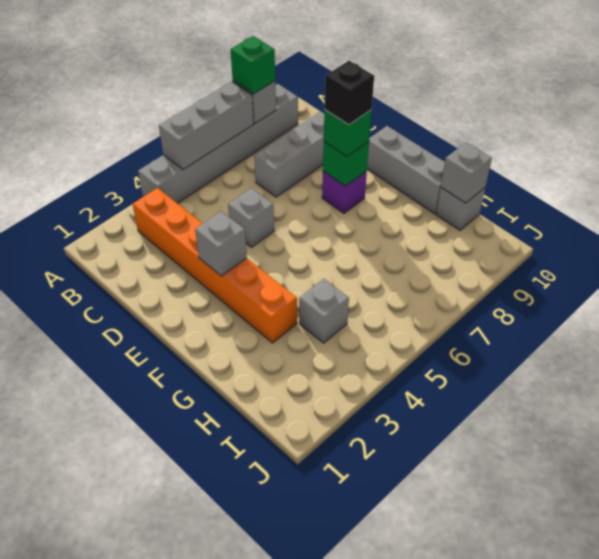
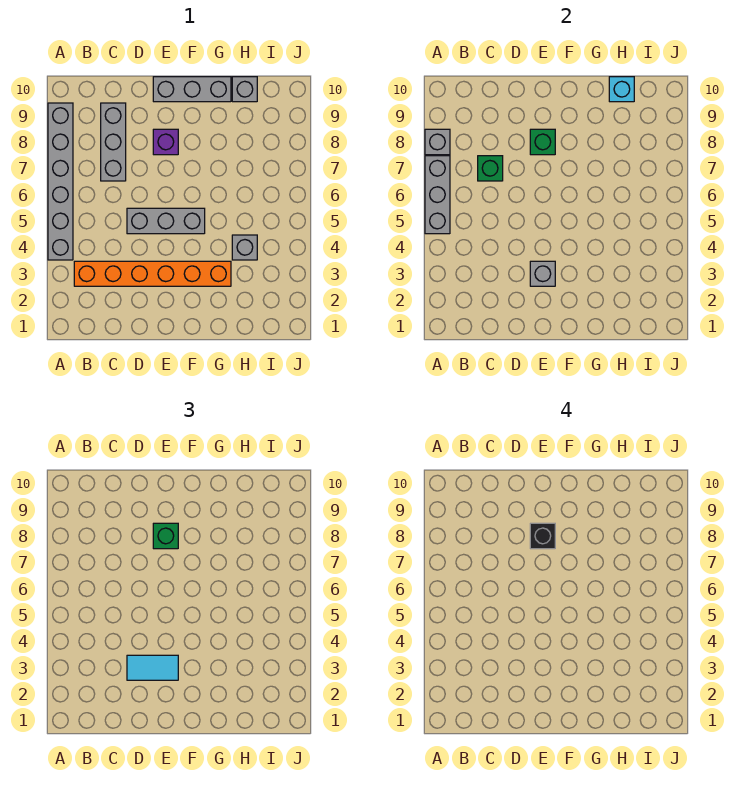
green brick A8 level 3 -> green brick C7 level 2
none -> cyan tile D3:E3 level 3
grey brick D5 level 1 -> grey brick D5:F5 level 1
grey brick H10 level 2 -> cyan brick H10 level 2

